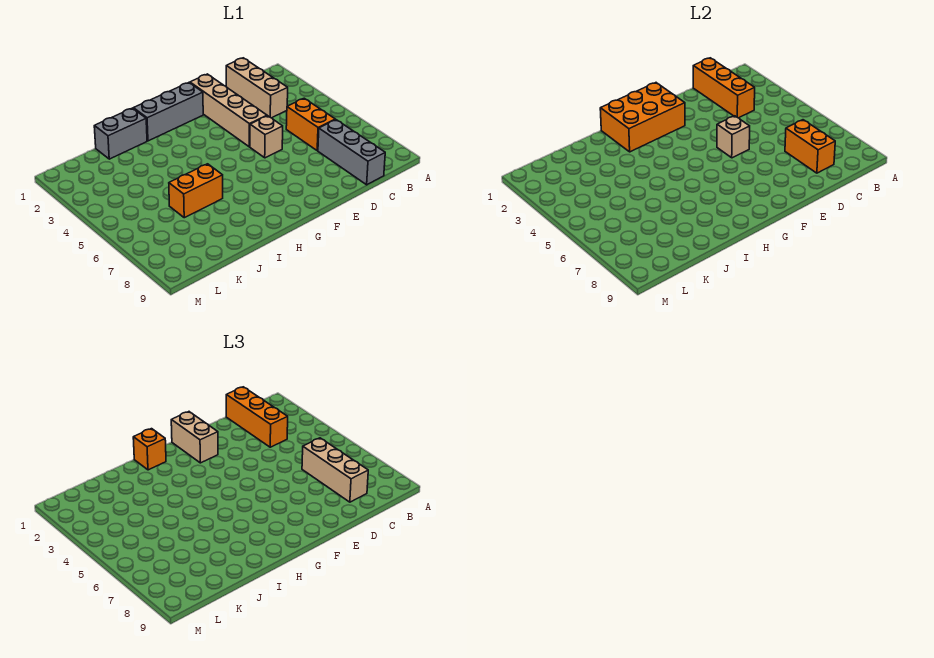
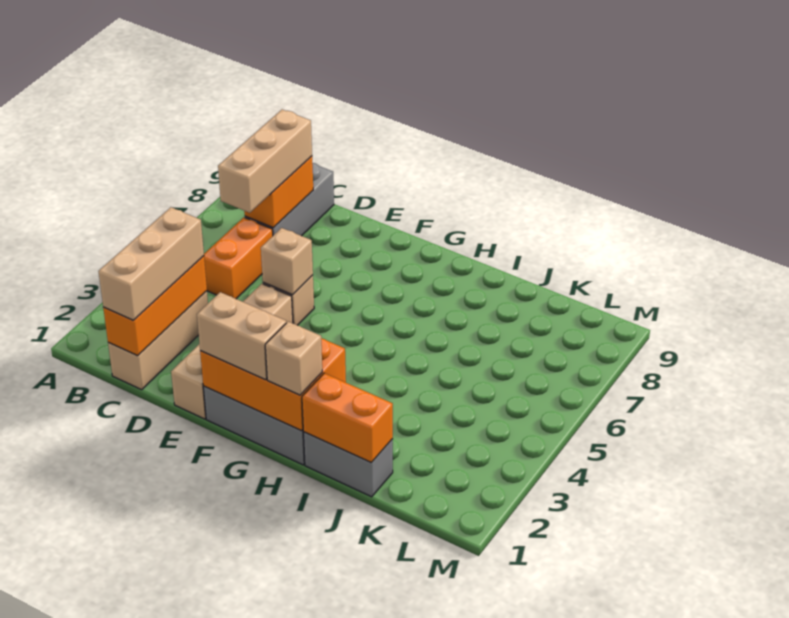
orange brick C1:C3 level 3 -> tan brick C1:C3 level 3
tan brick F1:F2 level 3 -> tan brick F1:G1 level 3
orange brick H1 level 3 -> tan brick H1 level 3
orange brick I6:J6 level 1 -> orange brick I1:J1 level 2

